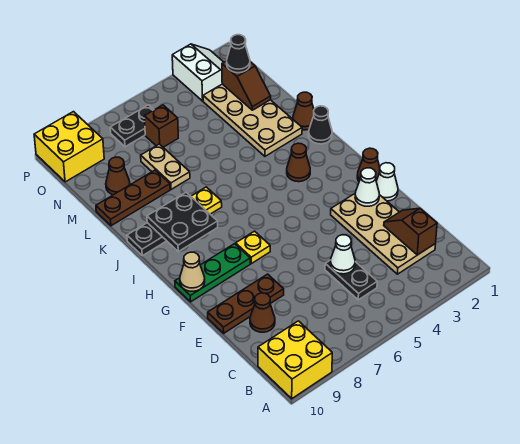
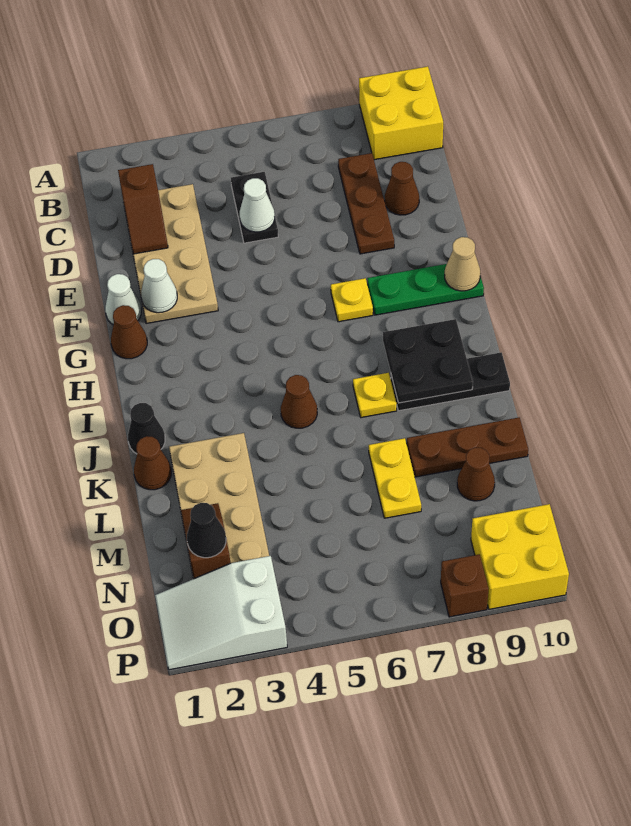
brown plate E8:E10 level 1 -> brown plate C8:E8 level 1
brown cone I3 level 1 -> brown cone J5 level 1
tan plate L7:M7 level 1 -> yellow plate L7:M7 level 1
brown brick N6 level 1 -> brown brick P8 level 1
white slope O2:P3 level 1 top 3 -> white slope O1:P3 level 1 top 3
black plate O6:O7 level 1 -> none

